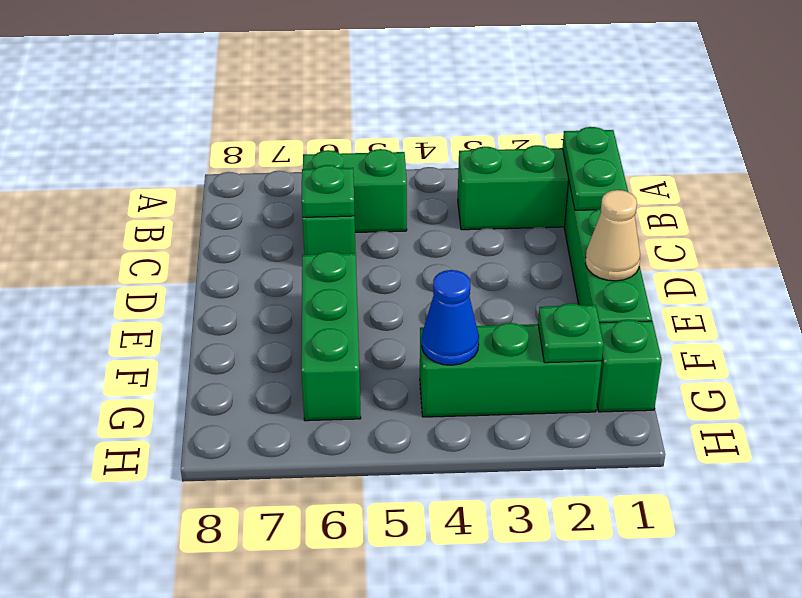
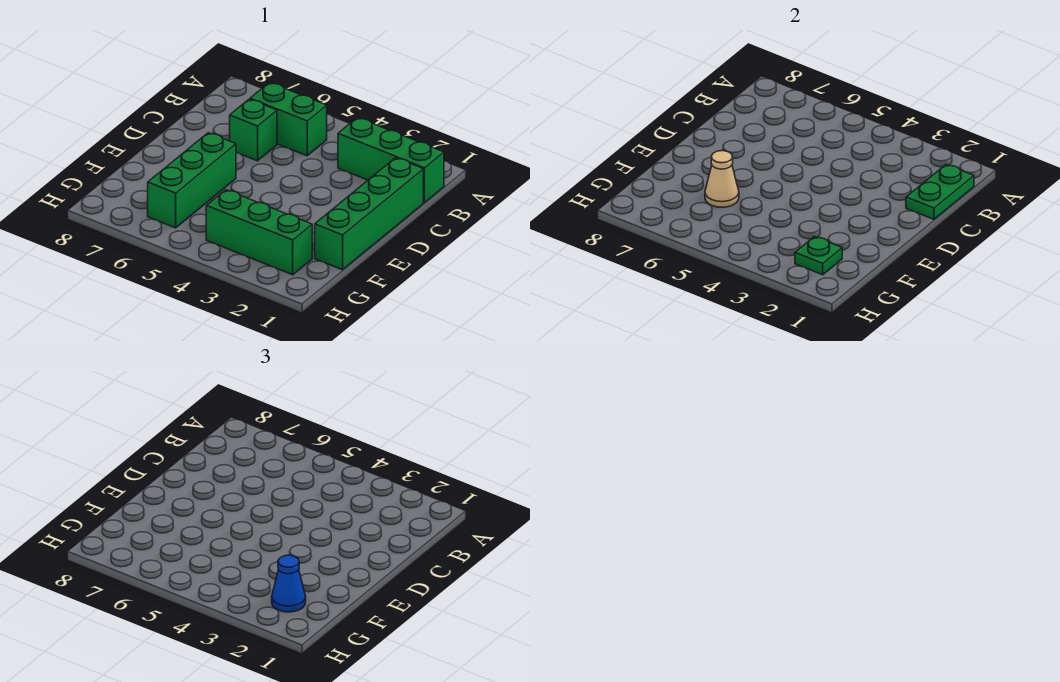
green plate C6 level 2 -> none
tan cone E1 level 2 -> tan cone F6 level 2
green brick G1 level 1 -> none
blue cone G4 level 2 -> blue cone G2 level 3

